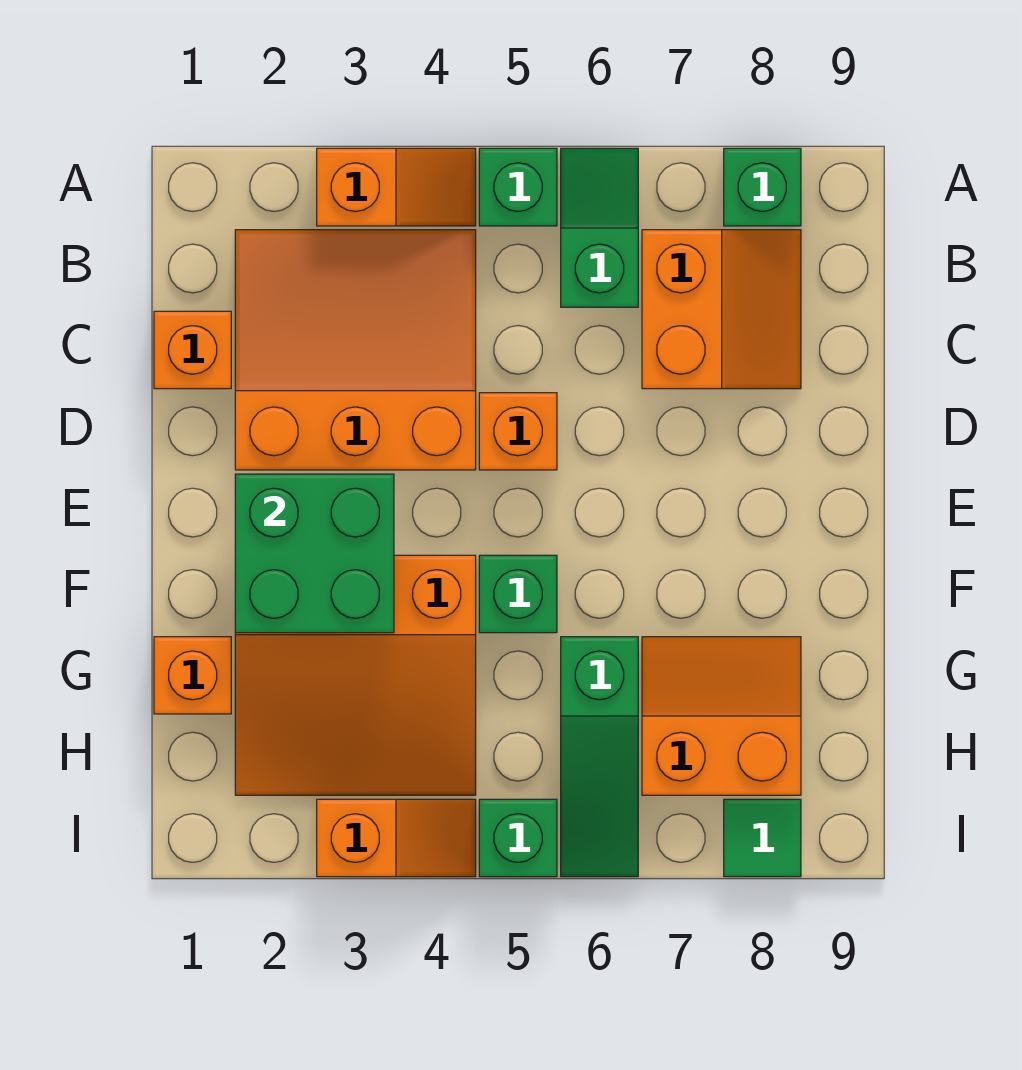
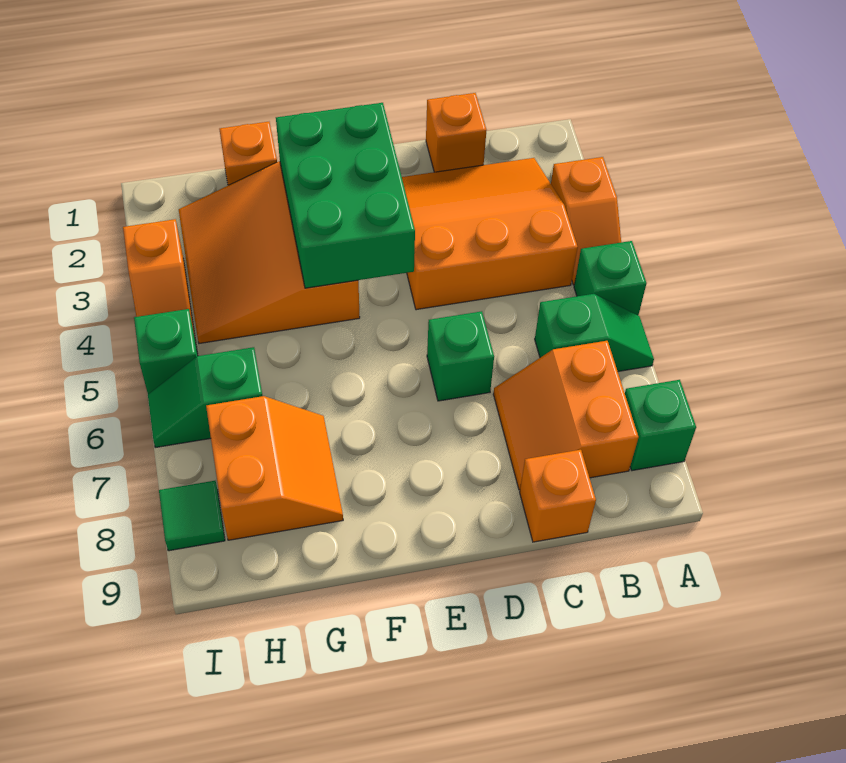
orange slope B2:D4 level 1 top D -> orange slope B2:D4 level 1 top 4
orange slope B7:C8 level 1 top 7 -> orange slope B7:C8 level 1 top B
orange brick D5 level 1 -> orange brick C9 level 1
green brick E2:F3 level 2 -> green brick E2:F4 level 2
green brick F5 level 1 -> green brick D6 level 1
green slope G6:I6 level 1 top G -> green slope H6:I6 level 1 top H

